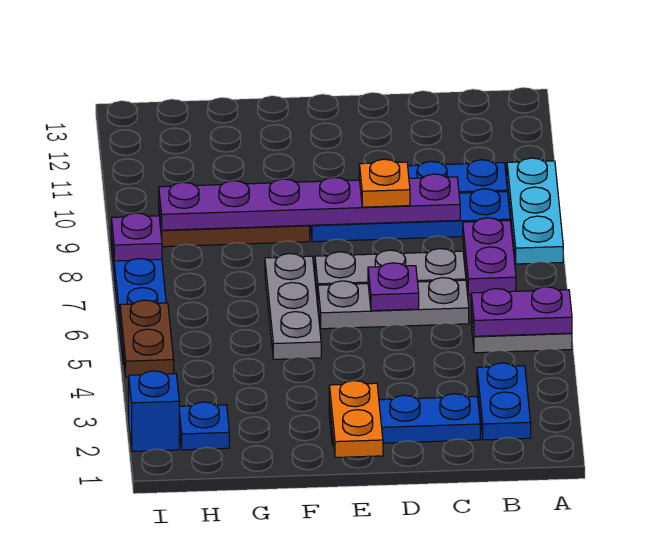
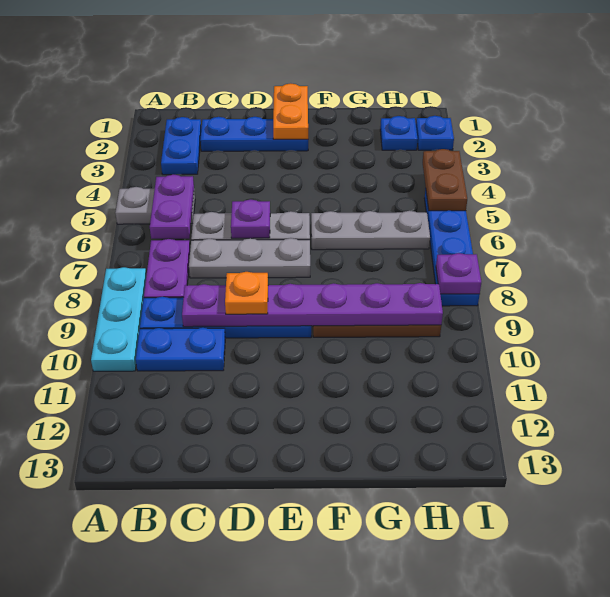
purple plate A5:B5 level 2 -> purple plate B5:B6 level 2
grey plate F5:F7 level 1 -> grey plate F6:H6 level 1
blue brick I2 level 1 -> blue plate I2 level 1

